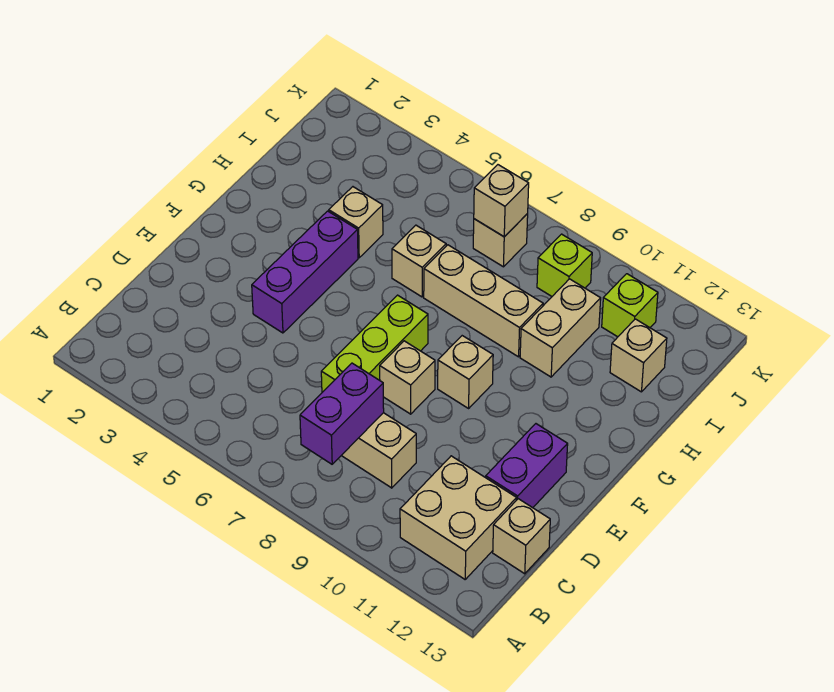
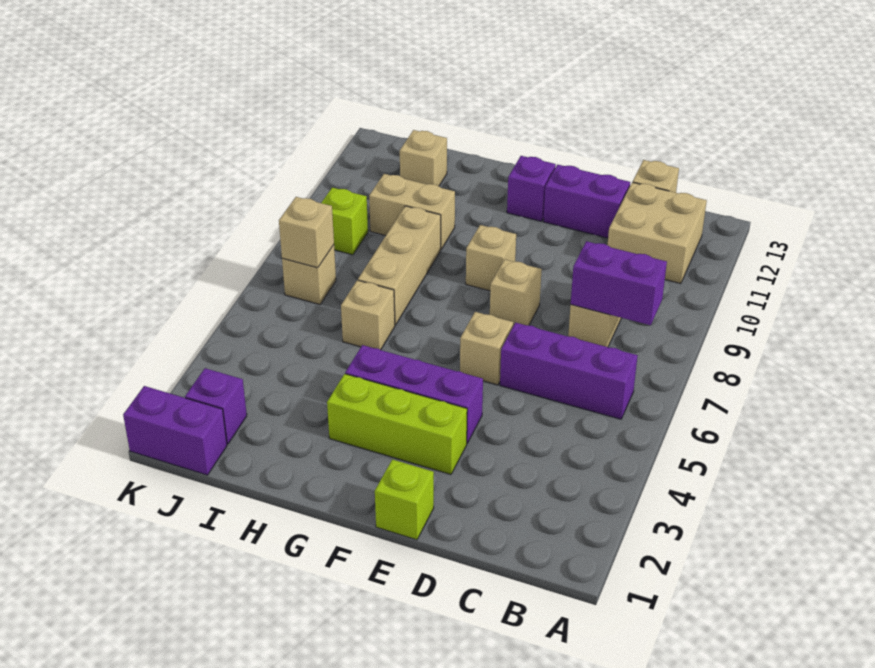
none -> purple brick B6:D6 level 1
lime brick D7:F7 level 1 -> lime brick E3:G3 level 1
none -> purple brick F12 level 1
tan brick H4 level 1 -> tan brick E6 level 1
none -> purple brick J1:K1 level 1
none -> purple brick J2 level 1
lime brick J11 level 1 -> lime brick E1 level 1

